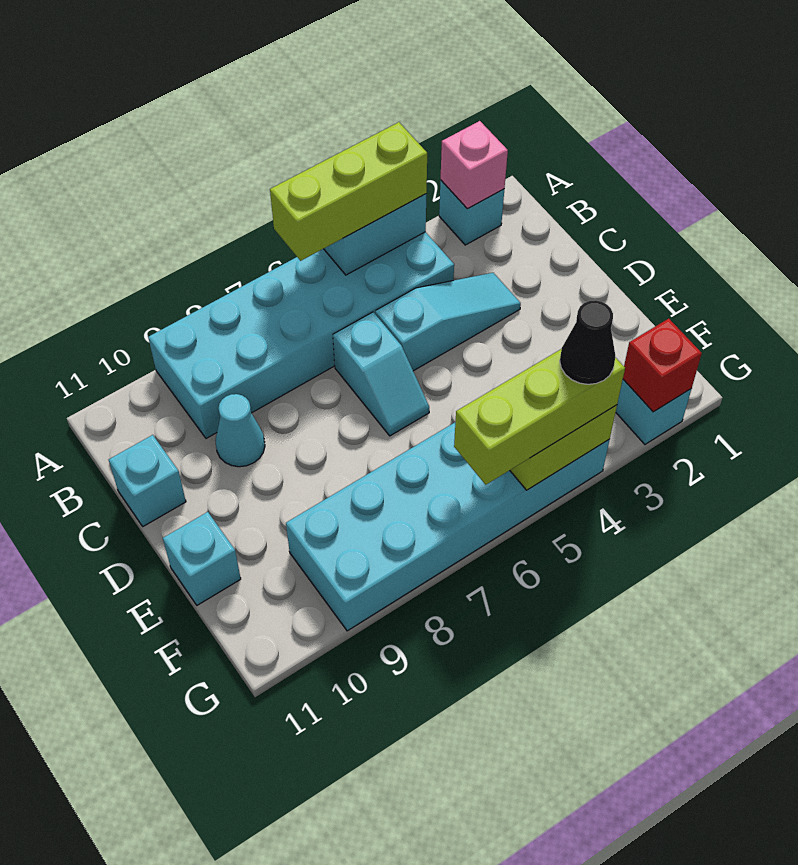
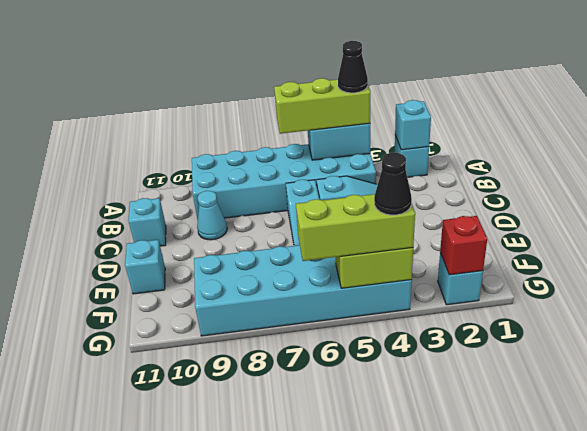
pink brick A2 level 2 -> cyan brick A2 level 2
none -> black cone A4 level 4

